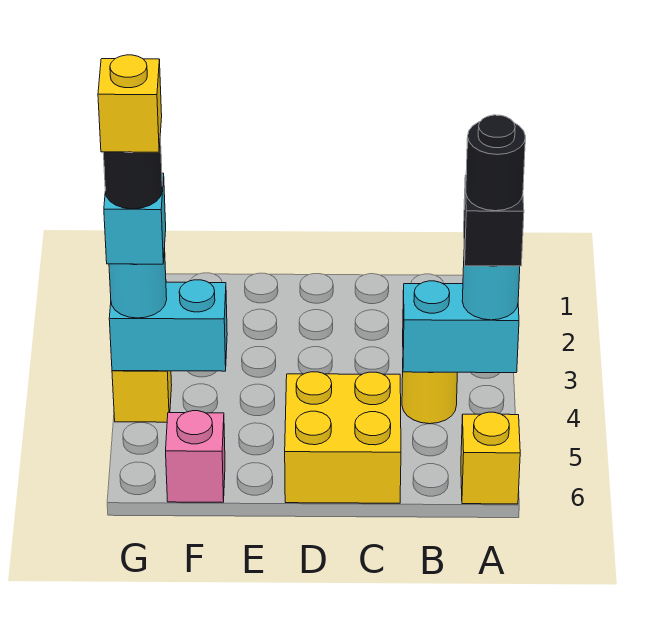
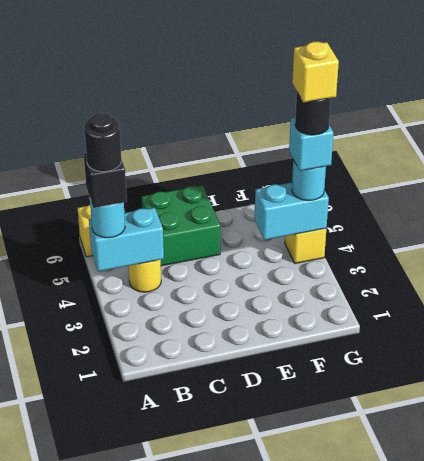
yellow brick C5:D6 level 1 -> green brick C5:D6 level 1
pink brick F6 level 1 -> none

